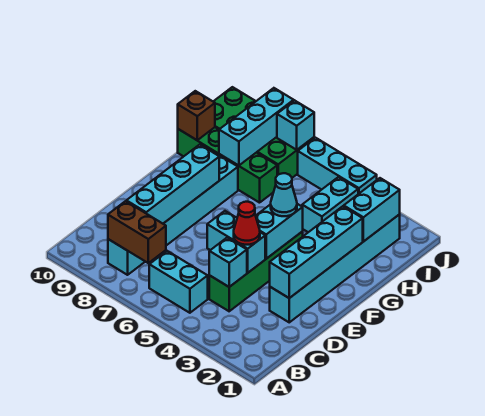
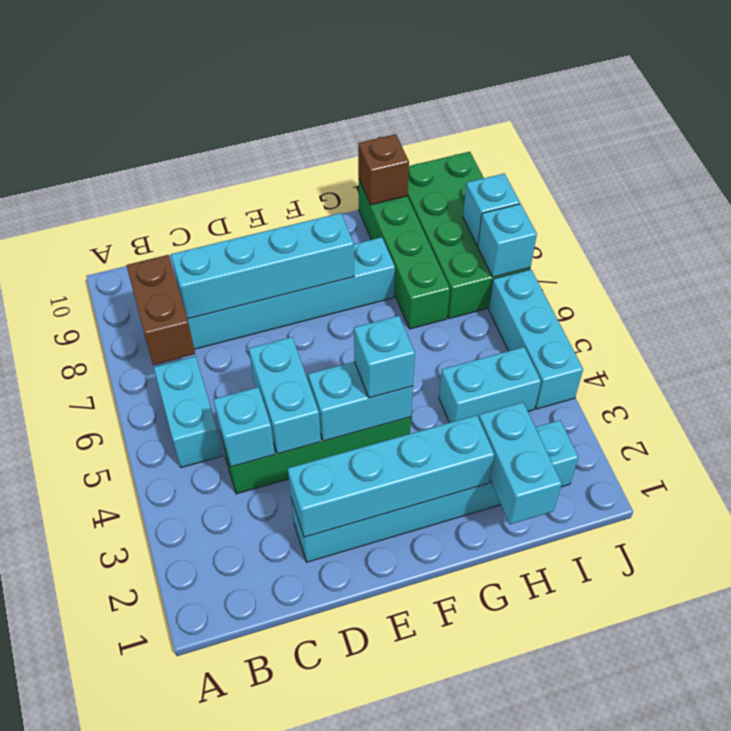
red cone D4 level 3 -> none
cyan cone F4 level 3 -> cyan brick F4 level 3
cyan brick H2:I2 level 2 -> cyan brick H1:H2 level 2
cyan brick H8:J8 level 2 -> cyan brick J8 level 2

